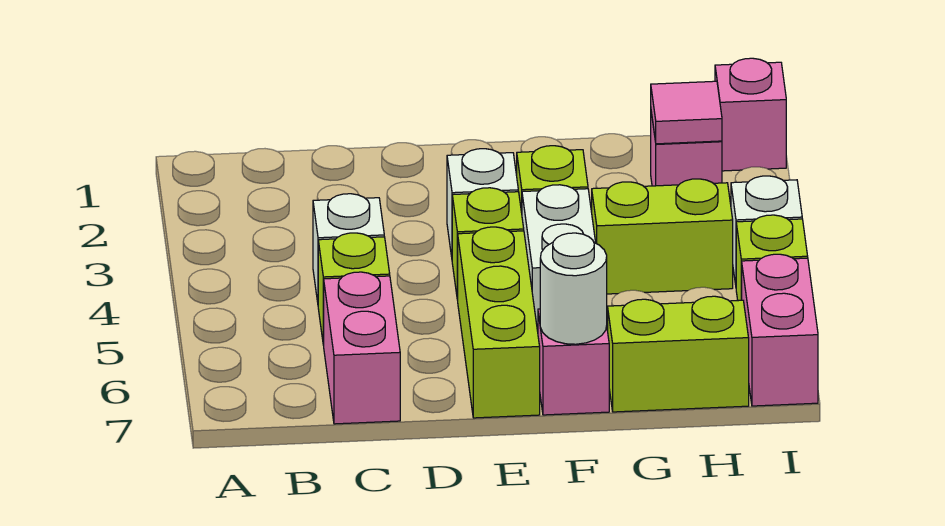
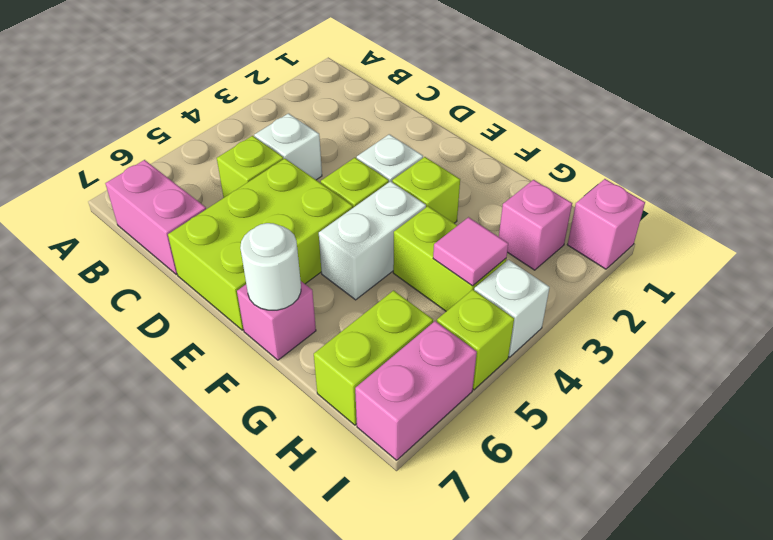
pink brick C6:C7 level 1 -> pink brick B7:C7 level 1
lime brick E5:E7 level 1 -> lime brick D5:E7 level 1
lime brick G7:H7 level 1 -> lime brick H6:H7 level 1
pink tile H2 level 2 -> pink tile H4 level 2

